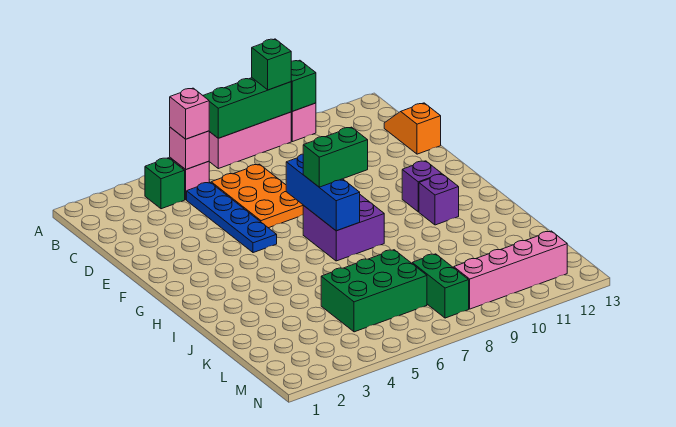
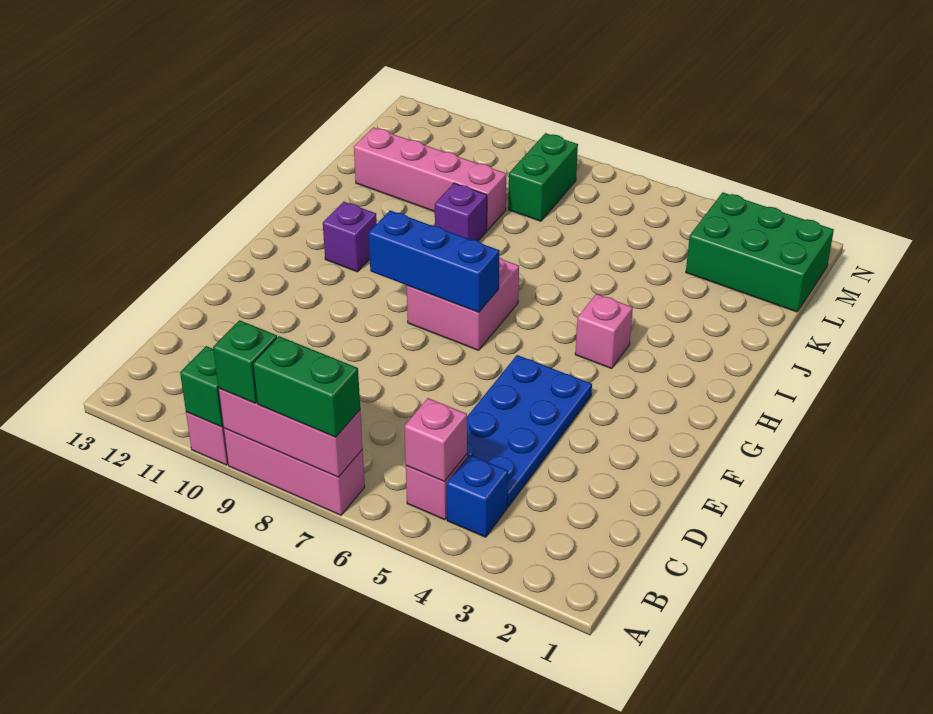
green brick A7:A9 level 2 -> pink brick A7:A9 level 2
green brick B4 level 1 -> blue brick B4 level 1
pink brick B5 level 3 -> pink brick H4 level 1
blue plate C5:F5 level 1 -> blue plate C4:F5 level 1
orange plate C6:E7 level 1 -> none
orange slope C13:D13 level 1 top D -> none
blue brick F7:H7 level 2 -> blue brick G7:G9 level 2
purple brick G7:H8 level 1 -> pink brick G7:H8 level 1
green brick G7:G8 level 3 -> green brick A7:A8 level 3
purple brick G11 level 1 -> purple brick J9 level 1
green brick K5:L7 level 1 -> green brick L1:M3 level 1
pink brick M9:M12 level 1 -> pink brick K9:K12 level 1

